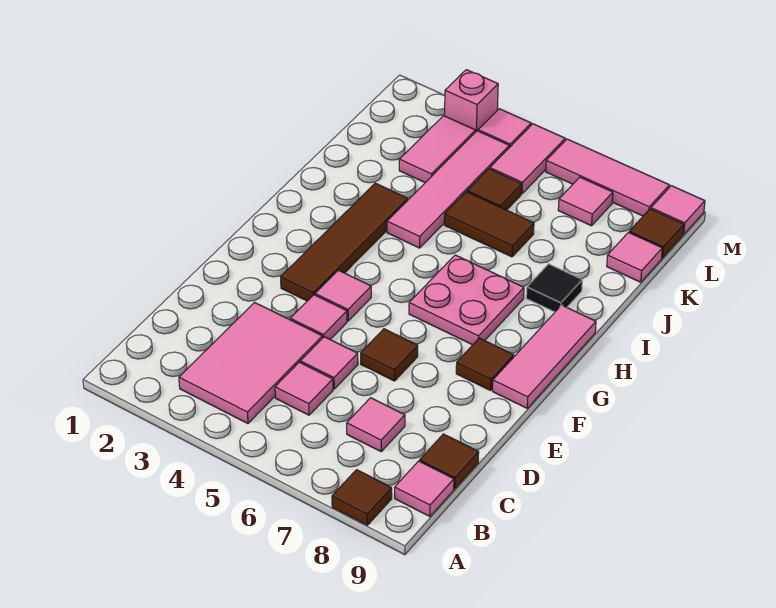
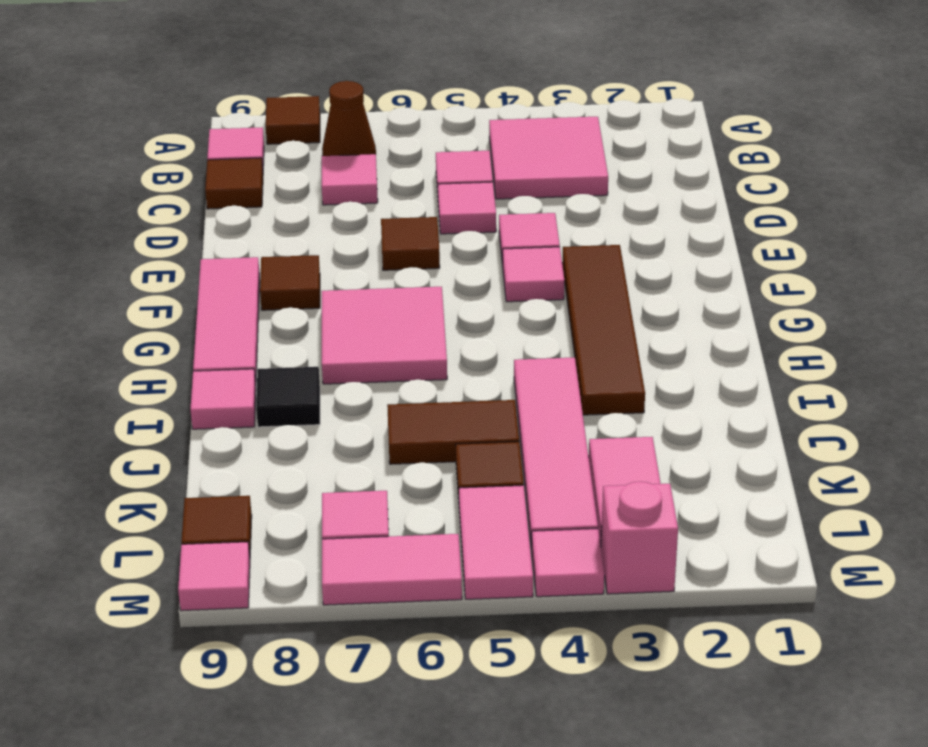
pink tile B3:D4 level 1 -> pink tile B3:C4 level 1
none -> brown cone B7 level 1
pink plate G6:H7 level 1 -> pink tile G6:H7 level 1
pink tile K9 level 1 -> pink tile I9 level 1
pink tile M6:M8 level 1 -> pink tile M6:M7 level 1

